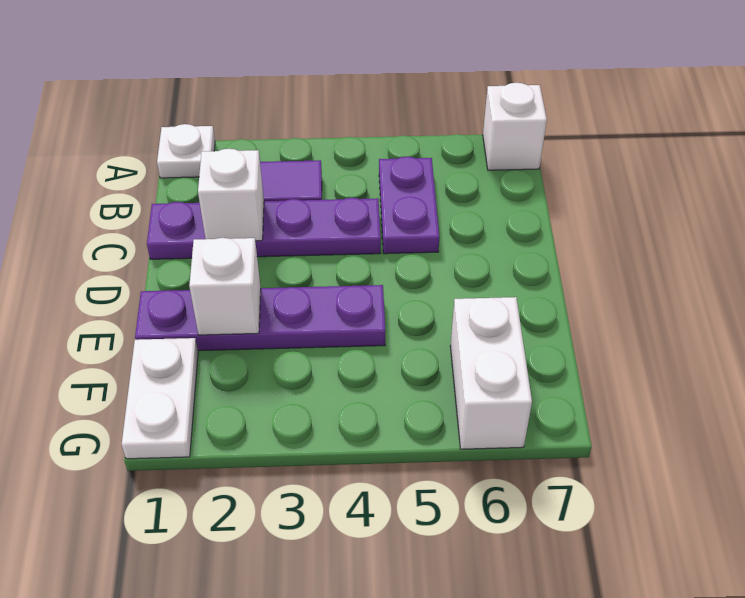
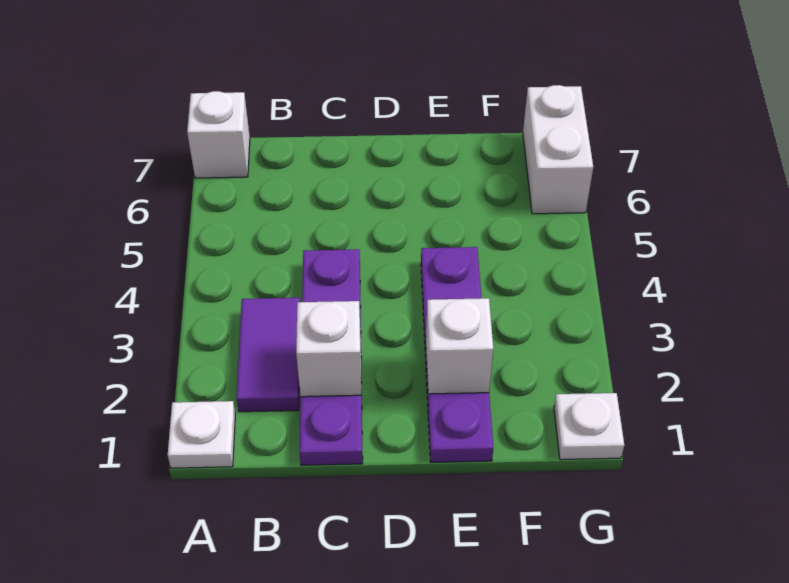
purple plate B5:C5 level 1 -> none
white plate F1:G1 level 1 -> white plate G1 level 1
white brick F6:G6 level 1 -> white brick G6:G7 level 1

